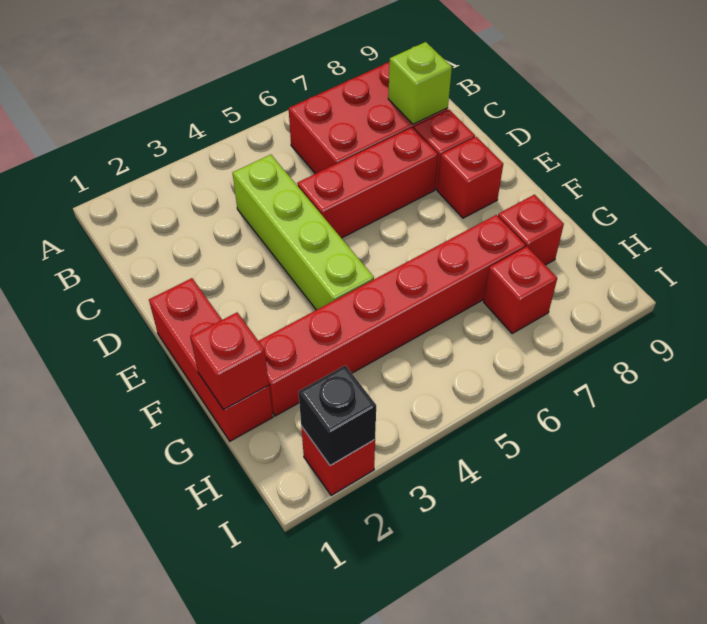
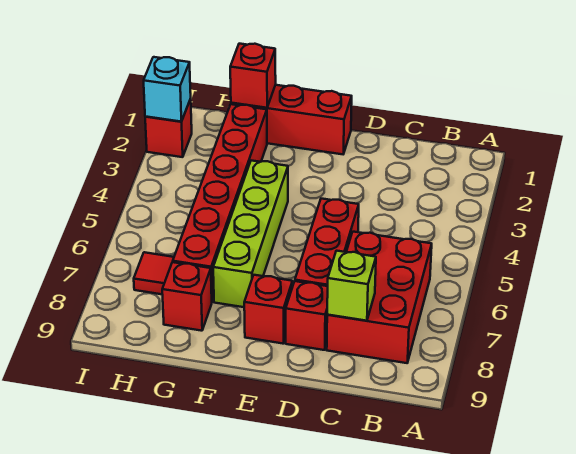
lime brick C4:F4 level 1 -> lime brick F4:F7 level 1
red brick H7 level 1 -> red tile H7 level 1
black brick I2 level 2 -> cyan brick I2 level 2

